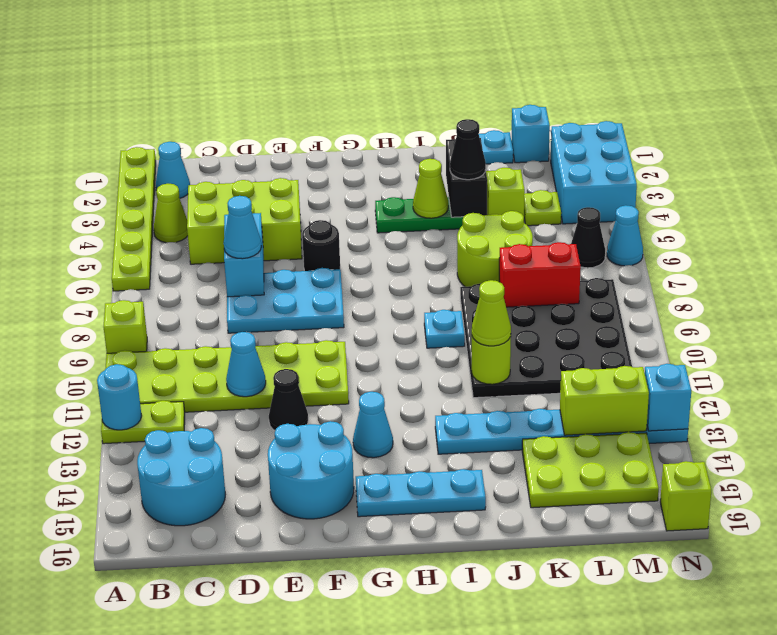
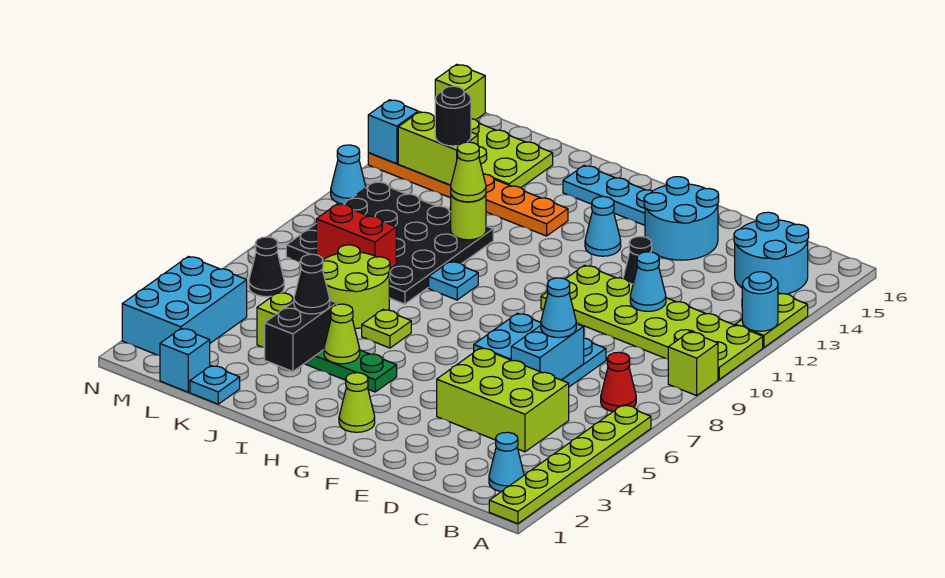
lime plate A12:B12 level 1 -> lime plate A12:A13 level 1
lime cone B4 level 1 -> lime cone G2 level 1
none -> red cone B7 level 1
black round brick F6 level 1 -> black round brick L13 level 3
cyan plate I13:N13 level 1 -> orange plate I13:N13 level 1
lime plate L4 level 1 -> lime plate I6 level 1
cyan cone N6 level 1 -> cyan cone N11 level 1

